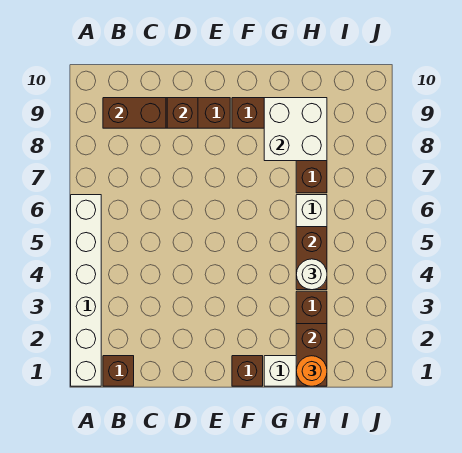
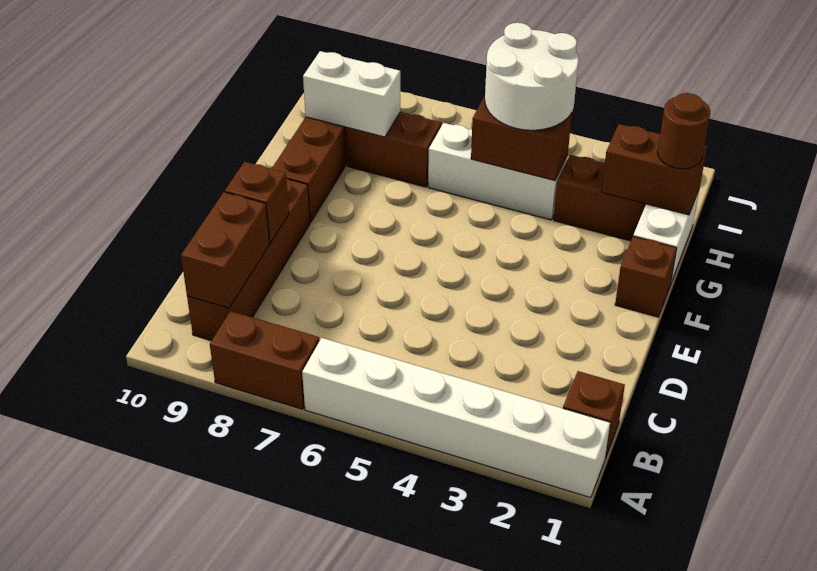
none -> brown brick A7:A8 level 1
white brick G8:H9 level 2 -> white brick H8:H9 level 2
orange round brick H1 level 3 -> brown round brick H1 level 3
white round brick H4 level 3 -> white round brick H4:I5 level 3

